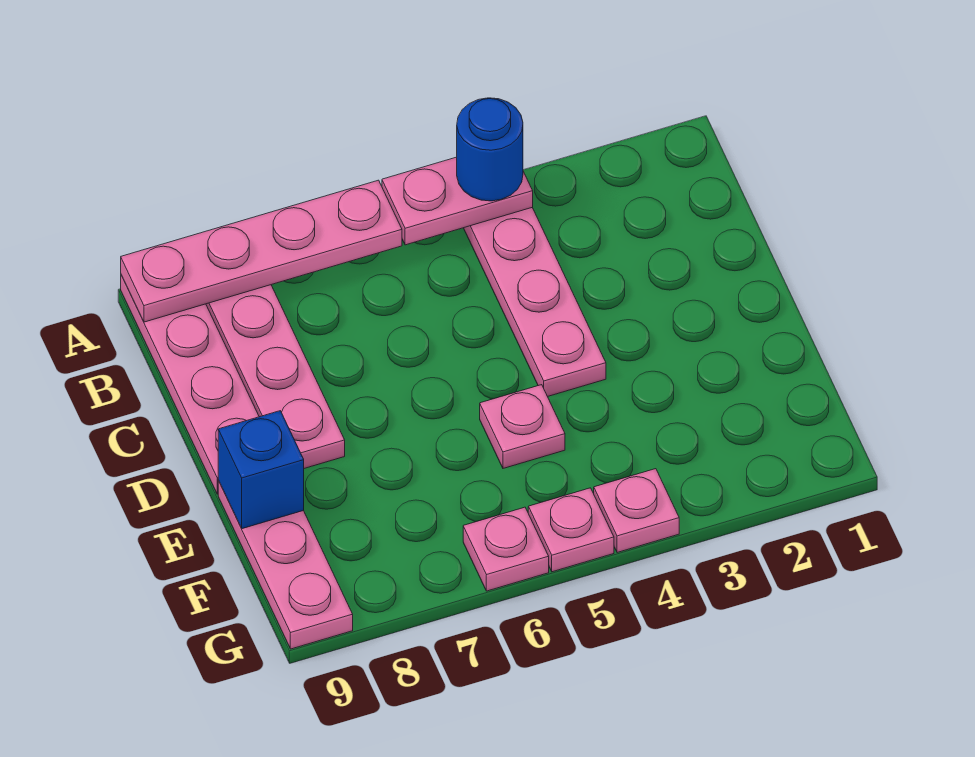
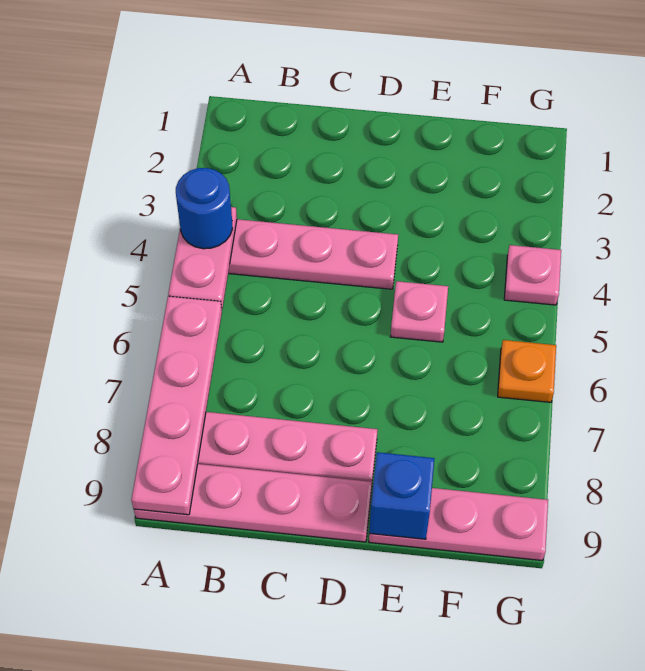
pink plate G5 level 1 -> none
pink plate G6 level 1 -> orange plate G6 level 1

